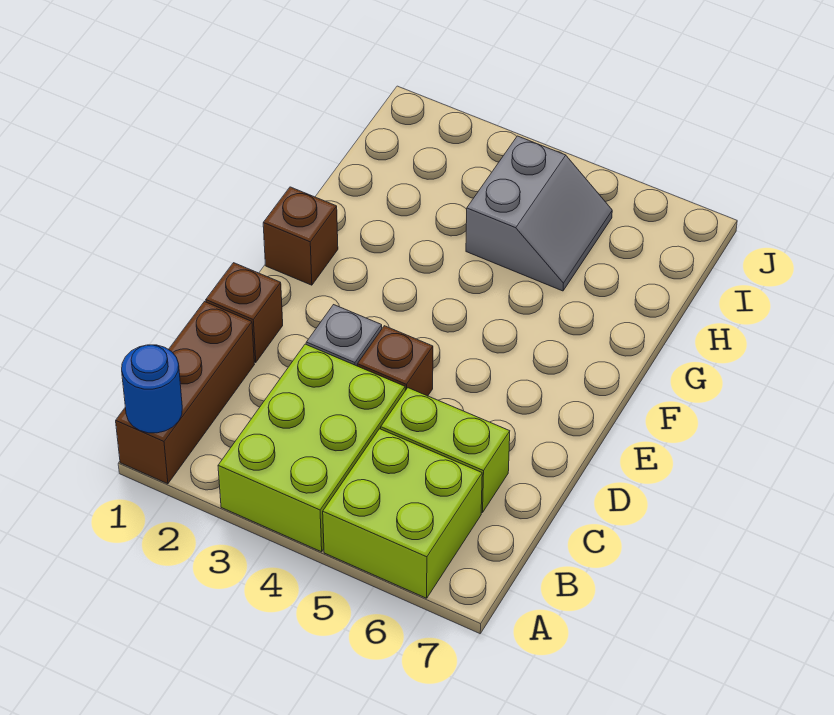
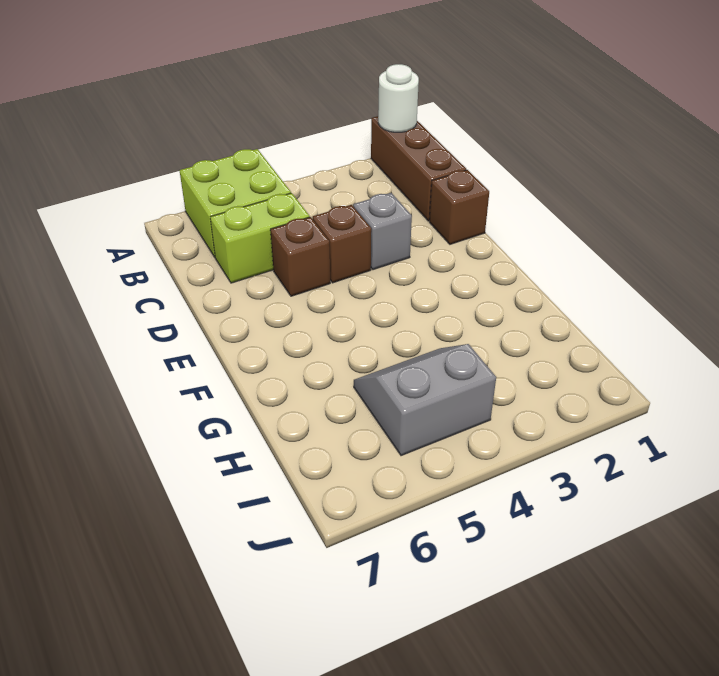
blue round brick A1 level 2 -> white round brick A1 level 2
lime brick A3:C4 level 1 -> none
brown brick F1 level 1 -> brown brick D5 level 1
grey slope H4:I5 level 1 top 4 -> grey slope H4:I5 level 1 top I

